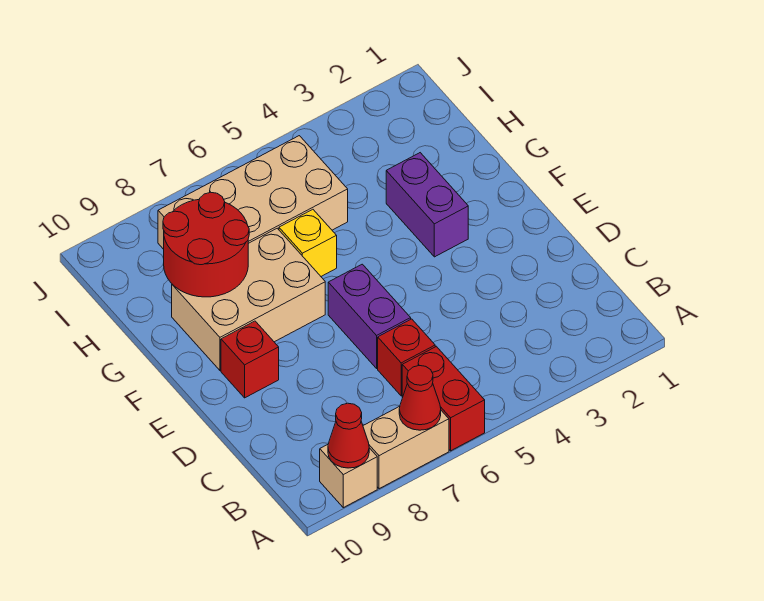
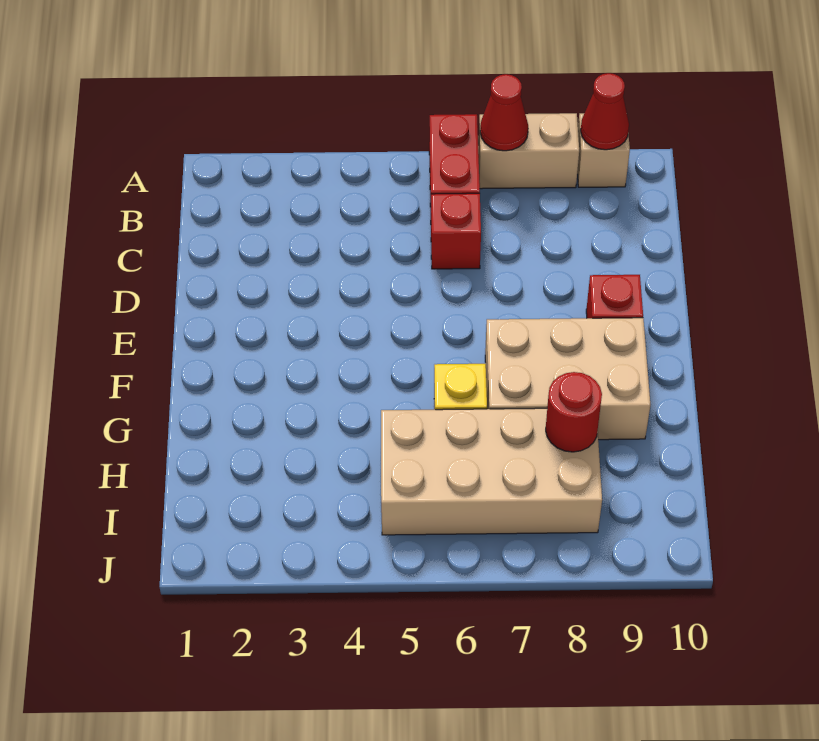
purple brick D6:E6 level 1 -> none
purple brick F3:G3 level 1 -> none
red round brick G8:H9 level 2 -> red round brick H8 level 2

